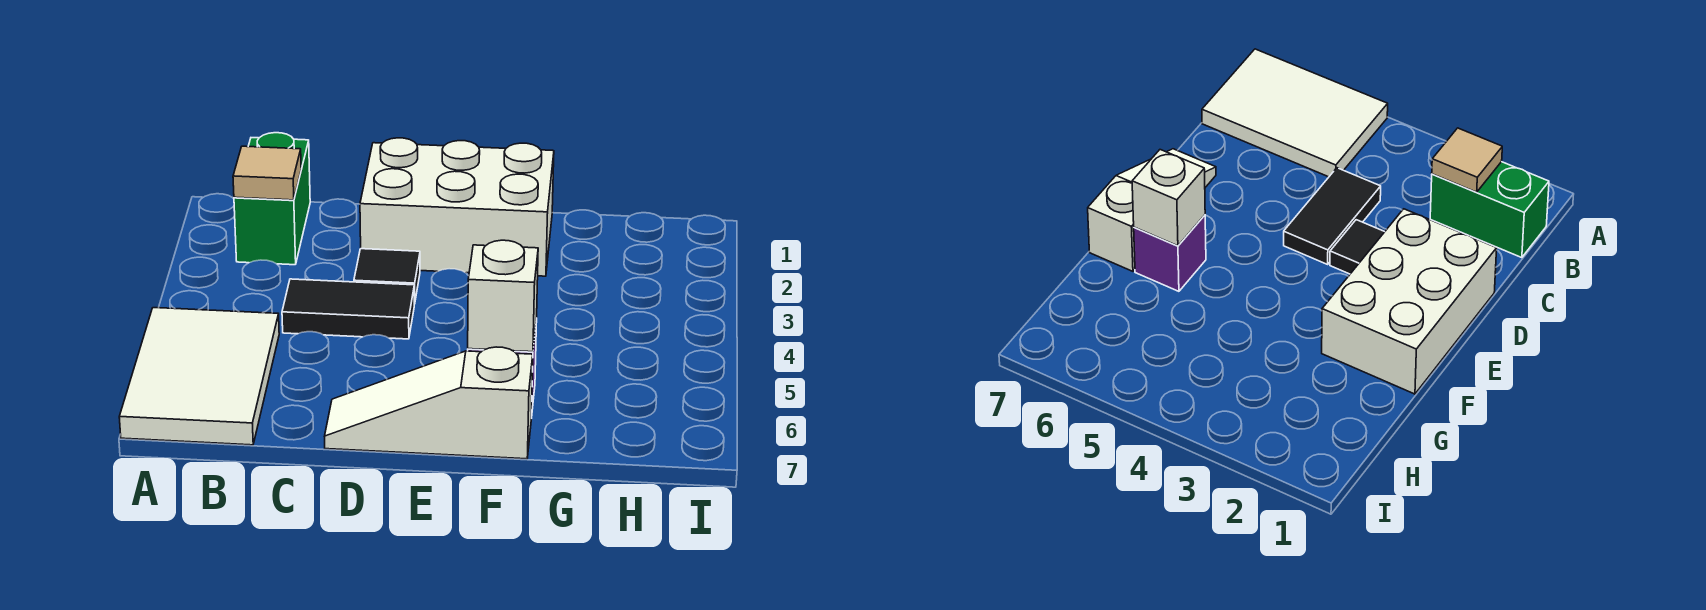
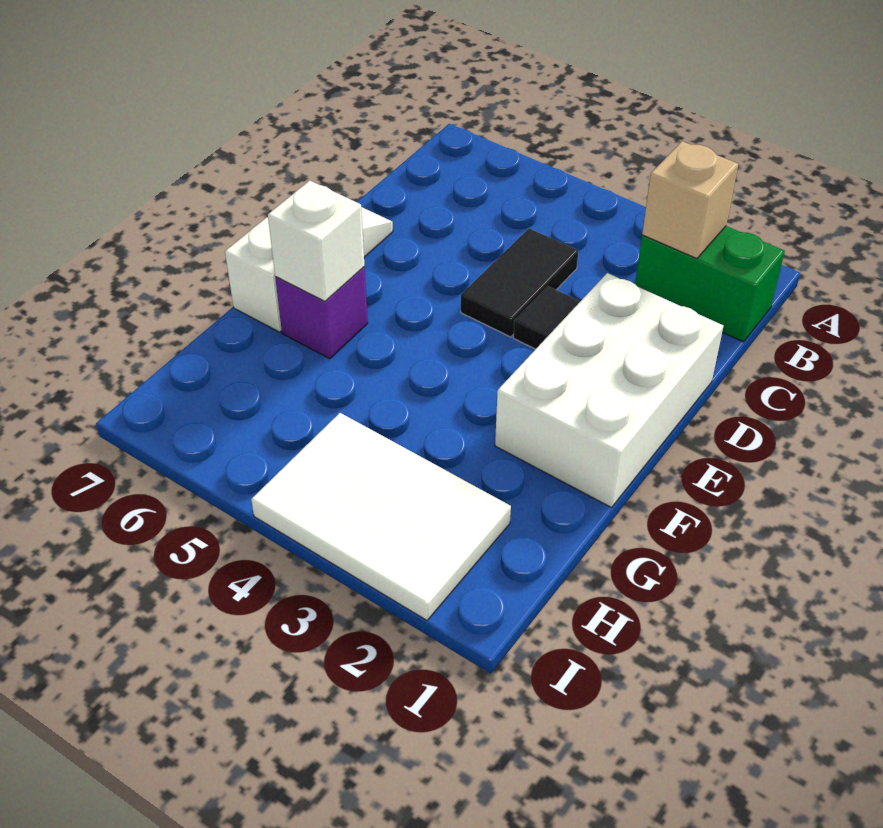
white tile A5:B7 level 1 -> white tile H2:I4 level 1
tan tile B2 level 2 -> tan brick B2 level 2

